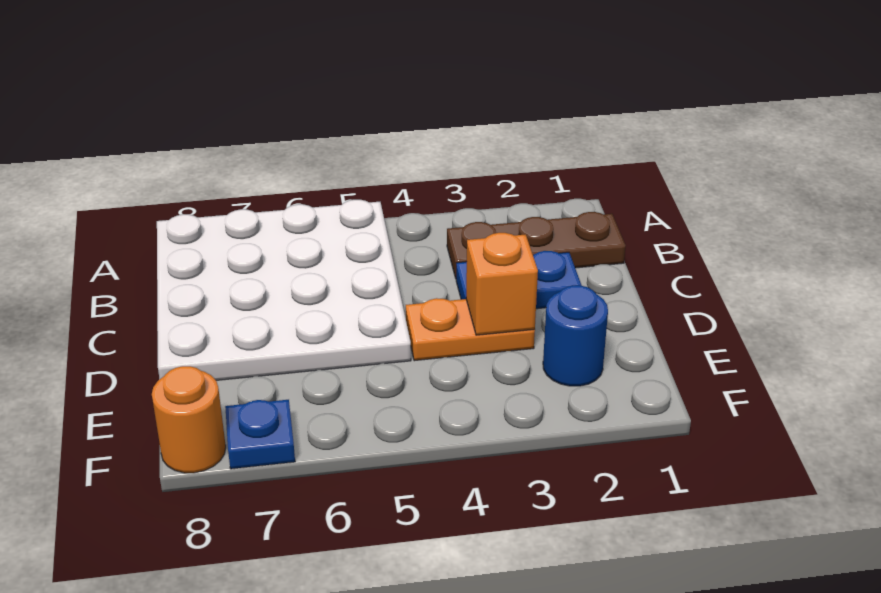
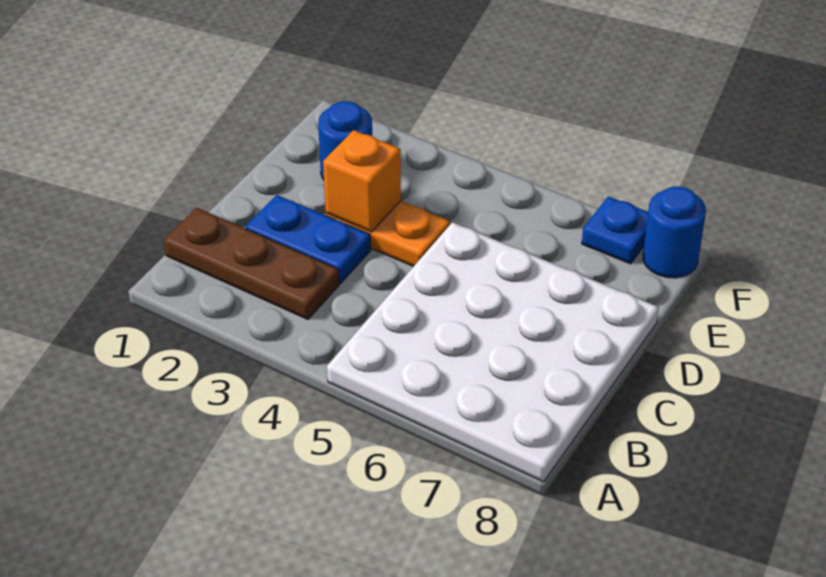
orange round brick F8 level 1 -> blue round brick F8 level 1

